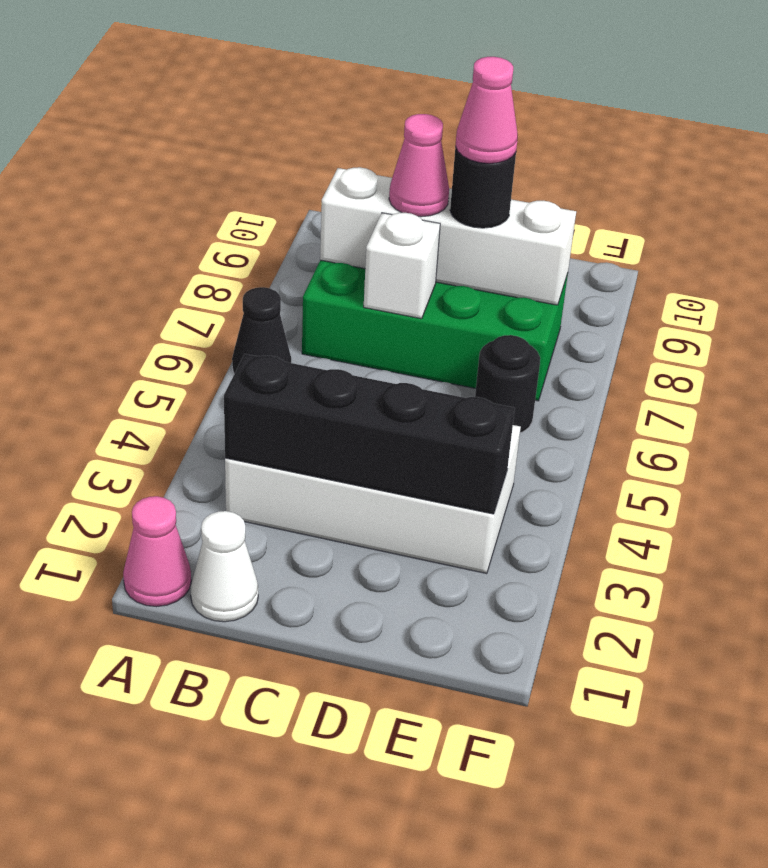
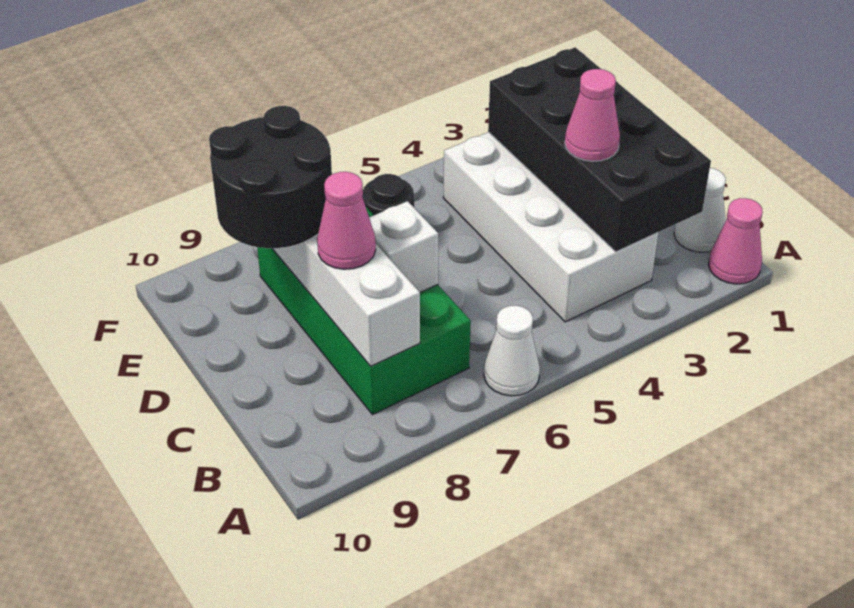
black cone A6 level 1 -> white cone A6 level 1
black brick B3:E3 level 2 -> black brick B2:E3 level 2
black round brick D8 level 3 -> black round brick D8:E9 level 3
pink cone D8 level 4 -> pink cone C3 level 3

